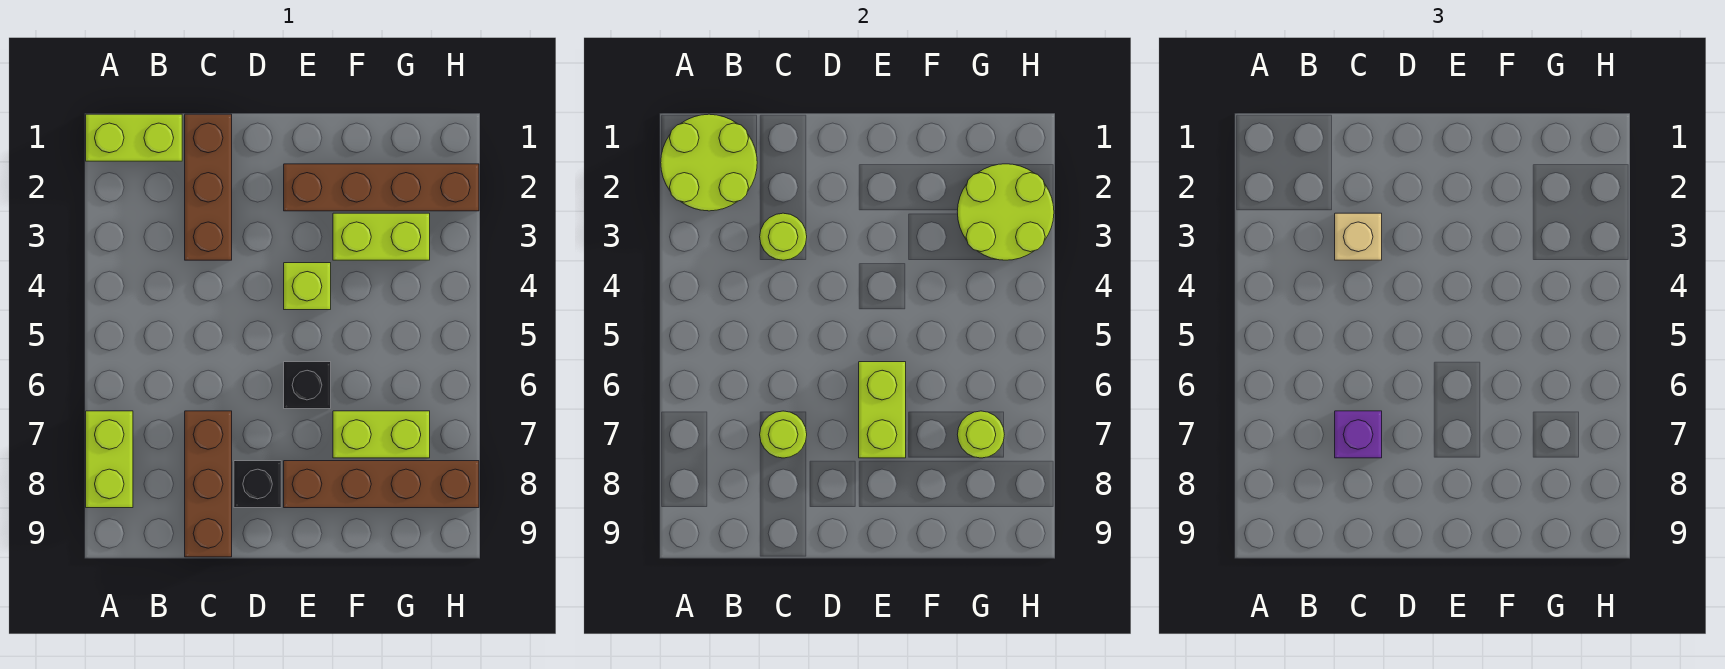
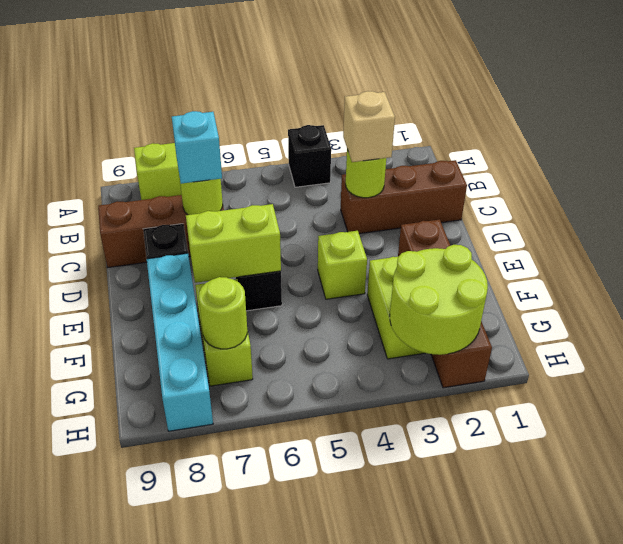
lime brick A1:B1 level 1 -> none
lime round brick A1:B2 level 2 -> none
none -> black brick A4 level 1
purple brick C7 level 3 -> cyan brick C7 level 3
brown brick E8:H8 level 1 -> cyan brick E8:H8 level 1

